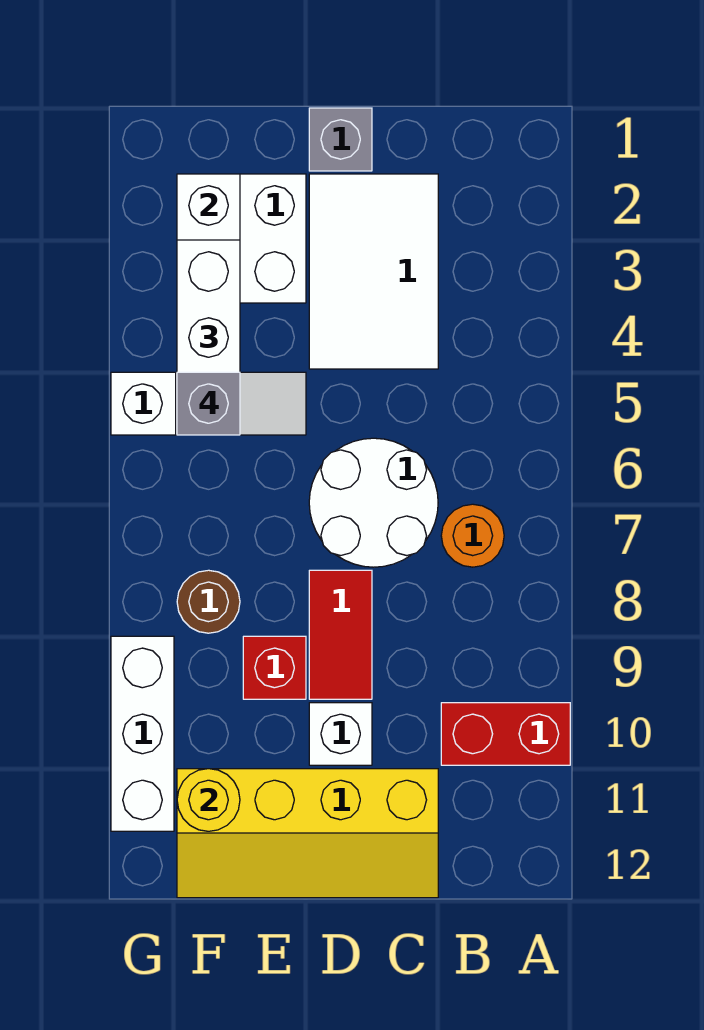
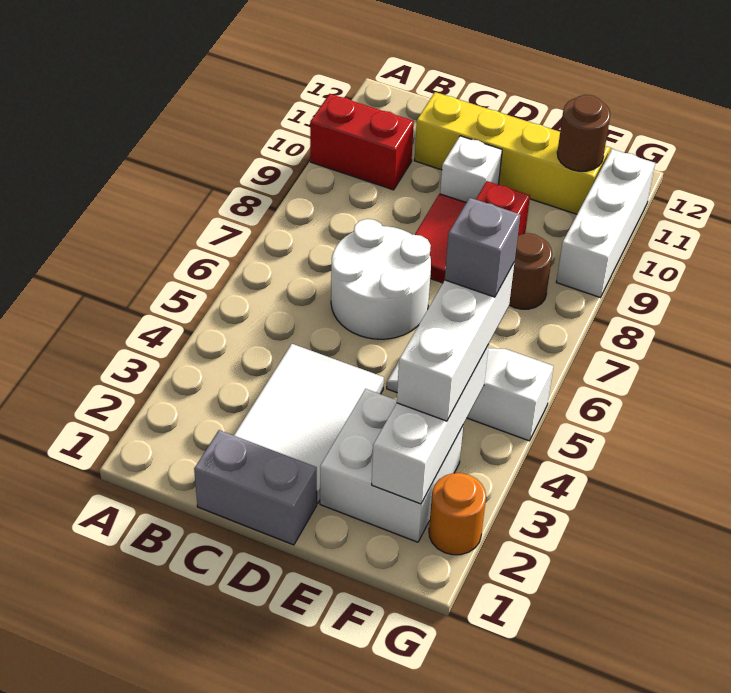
orange round brick B7 level 1 -> orange round brick G2 level 1
grey brick D1 level 1 -> grey brick C1:D1 level 1
yellow round brick F11 level 2 -> brown round brick F11 level 2

